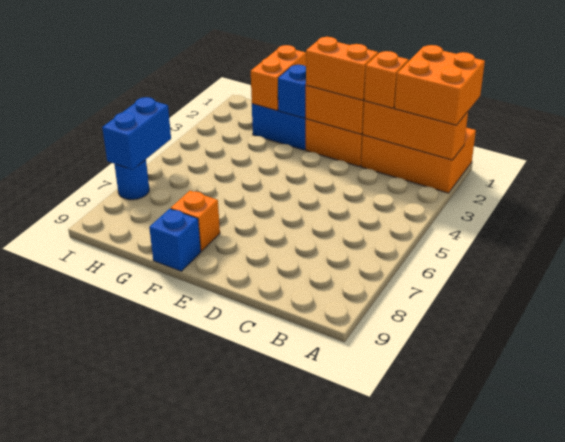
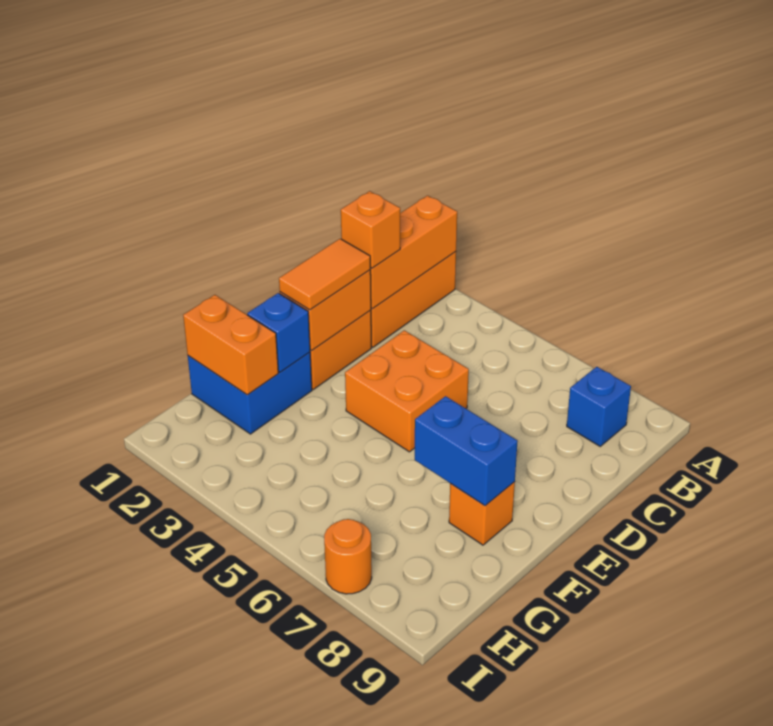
orange brick A1:B2 level 3 -> orange brick D4:E5 level 1
orange brick D2:E2 level 3 -> orange tile D2:E2 level 3
blue brick F9 level 1 -> blue brick B8 level 1
blue brick I6:I7 level 2 -> blue brick F7:F8 level 2
blue round brick I7 level 1 -> orange round brick I7 level 1

